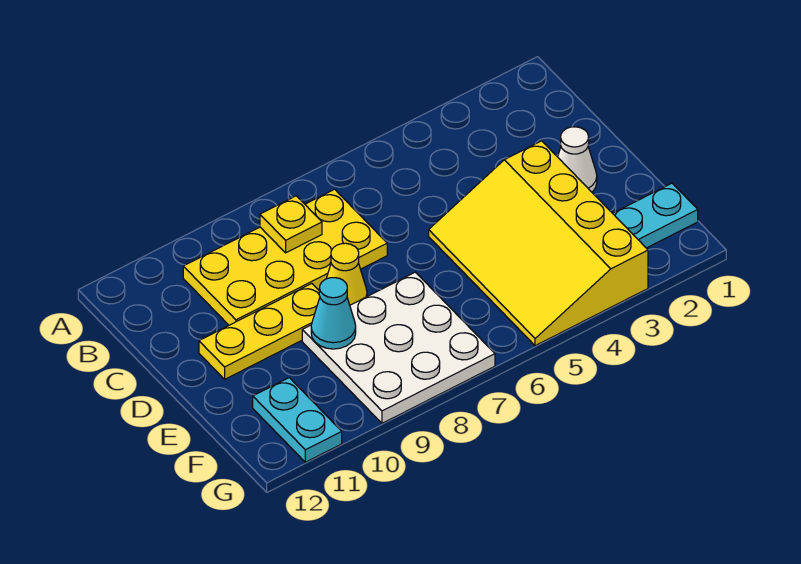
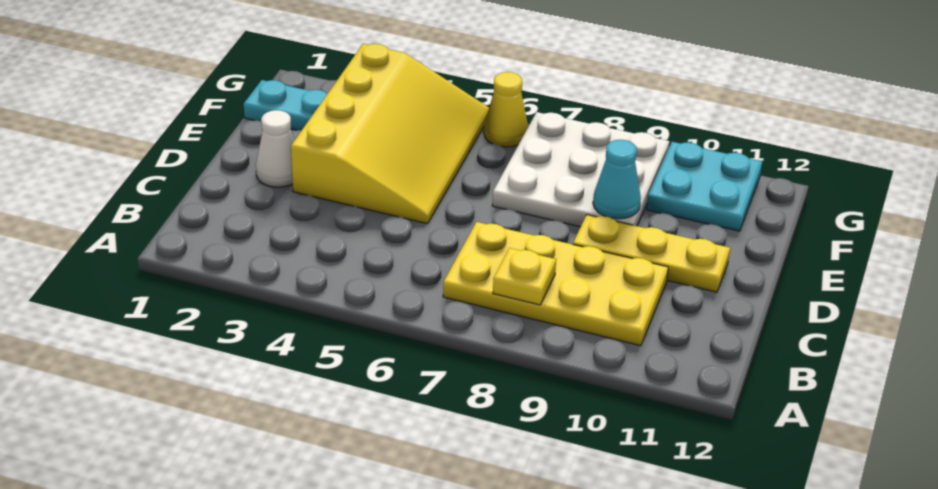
yellow cone D8 level 1 -> yellow cone G6 level 1
cyan plate F11:G11 level 1 -> cyan plate F10:G11 level 1

